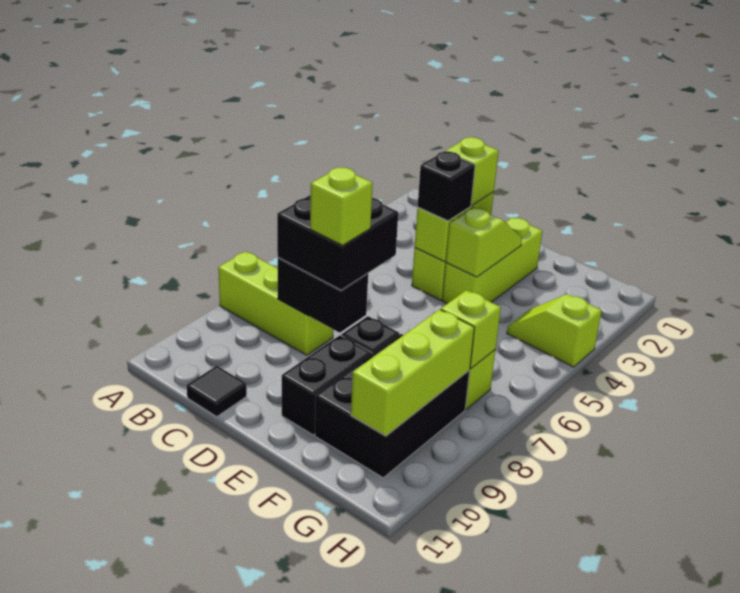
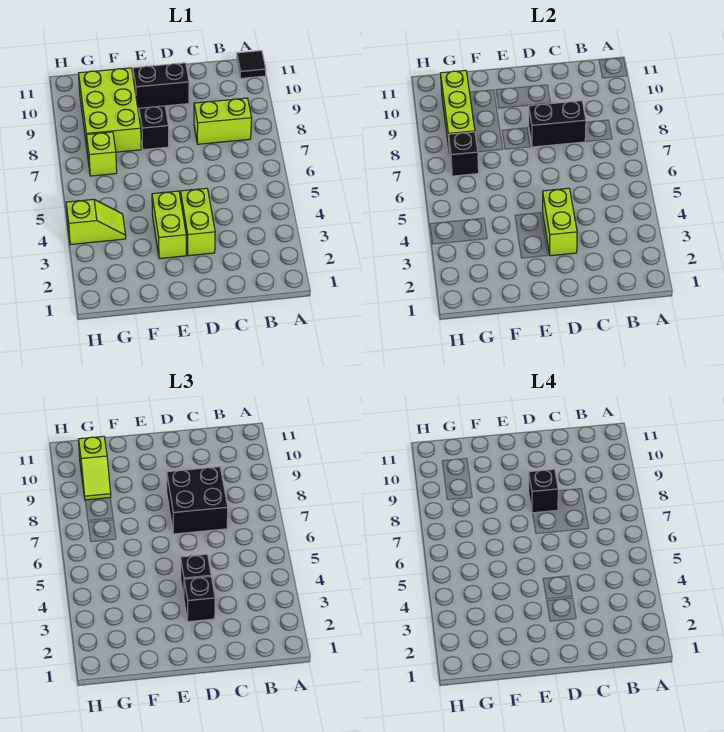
lime brick A8:C8 level 1 -> lime brick B8:C8 level 1
black tile C11 level 1 -> black tile A11 level 1
lime brick D3 level 3 -> black brick D3 level 3
lime brick D8 level 4 -> black brick D8 level 4
lime brick E2:E4 level 1 -> lime brick E3:E4 level 1
lime slope E3:E4 level 2 top 4 -> lime slope G9:G10 level 3 top 10
black brick E9:E10 level 1 -> black brick D10:E10 level 1
black brick F8:G10 level 1 -> lime brick F8:G10 level 1
lime brick G7 level 2 -> black brick G7 level 2

